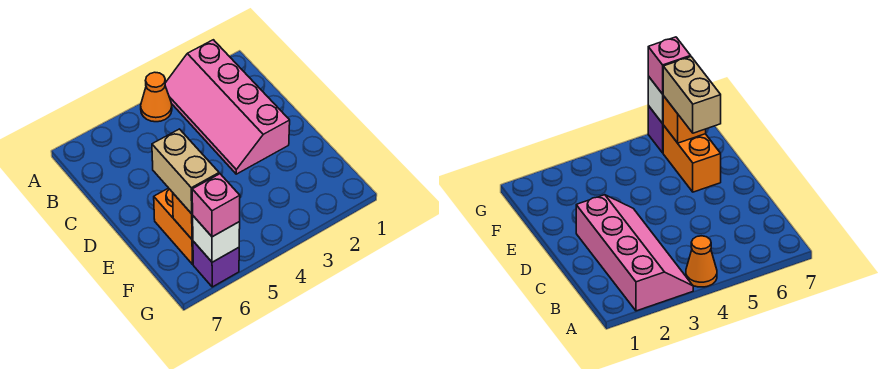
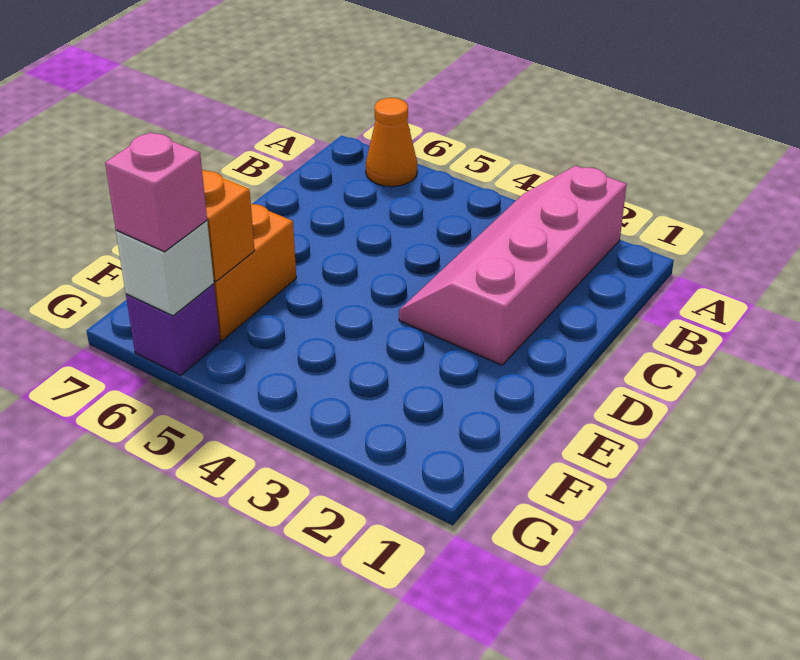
orange cone A4 level 1 -> orange cone A6 level 1
tan brick E6:F6 level 3 -> none

